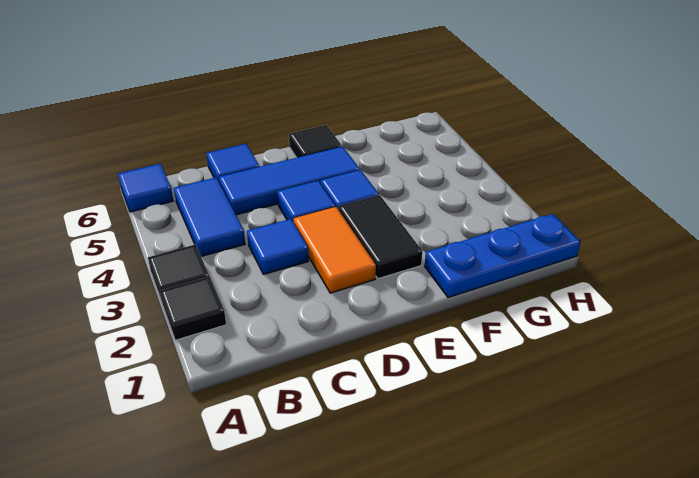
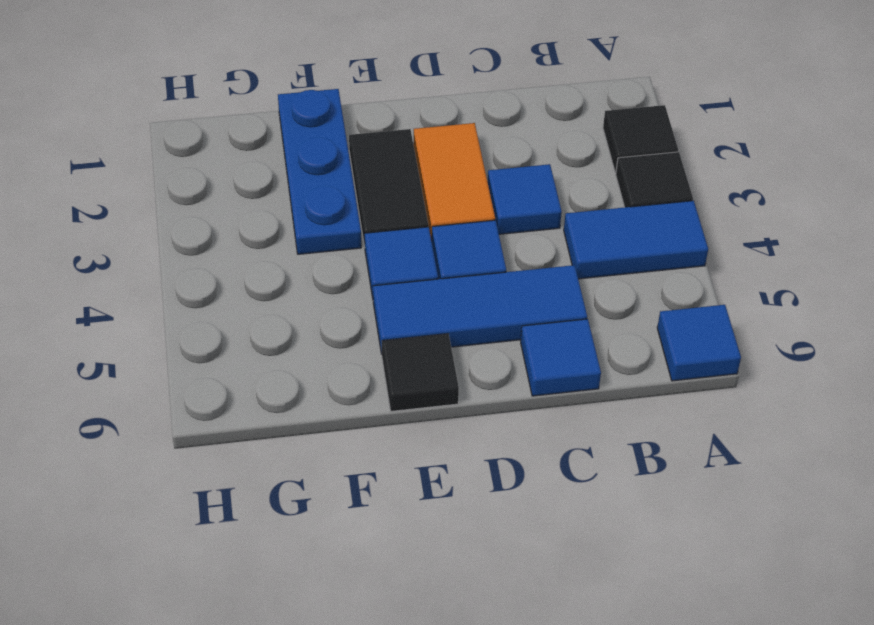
blue tile B4:B5 level 1 -> blue tile A4:B4 level 1
blue plate F1:H1 level 1 -> blue plate F1:F3 level 1

